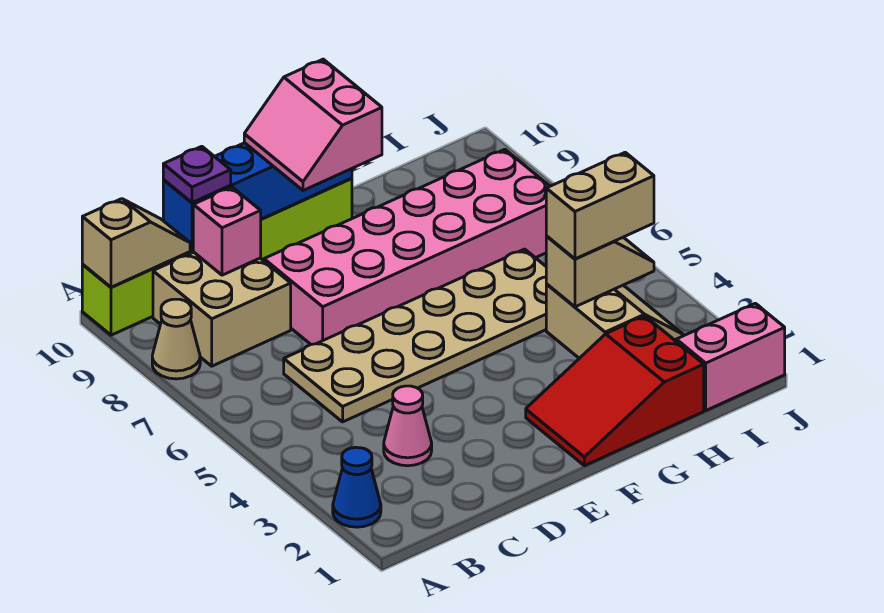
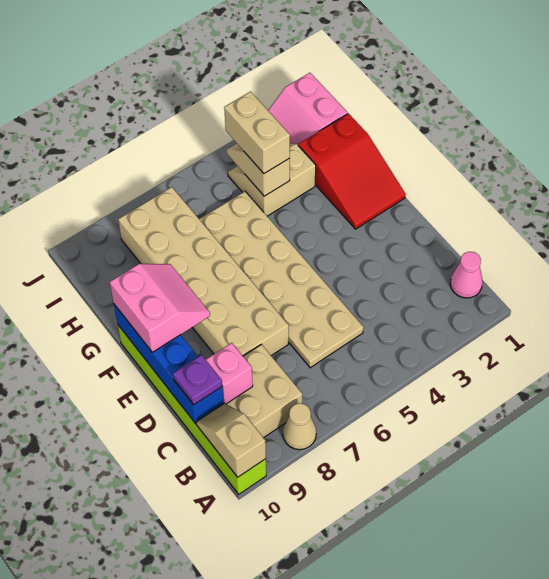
blue cone A2 level 1 -> none
pink cone C3 level 1 -> pink cone B1 level 1
pink brick D7:I8 level 1 -> tan brick D7:I8 level 1
pink slope E9:F10 level 3 top F -> pink slope E9:F10 level 3 top 10

